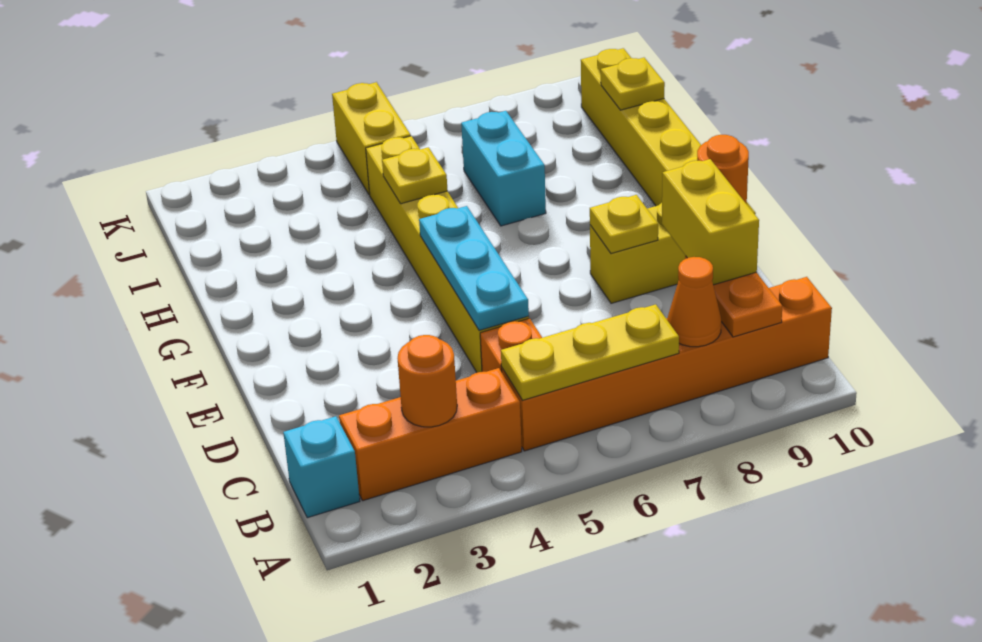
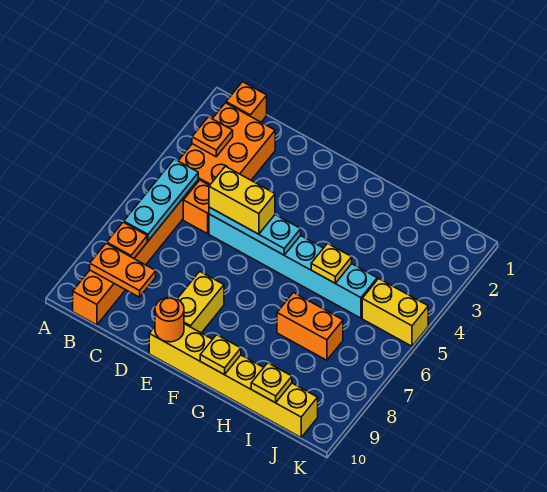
cyan brick B1 level 1 -> orange brick B1 level 1
orange brick B2:B4 level 1 -> orange brick B2:C4 level 1
orange round brick B3 level 2 -> orange plate B3 level 2
yellow plate B5:B7 level 2 -> cyan plate B5:B7 level 2
orange cone B8 level 2 -> orange plate B8 level 2
yellow brick C9:D9 level 3 -> yellow brick D5:E5 level 3
yellow brick D5:I5 level 1 -> cyan brick D5:I5 level 1
yellow plate E8 level 2 -> yellow plate G10 level 2
cyan brick H7:I7 level 1 -> orange brick H7:I7 level 1

